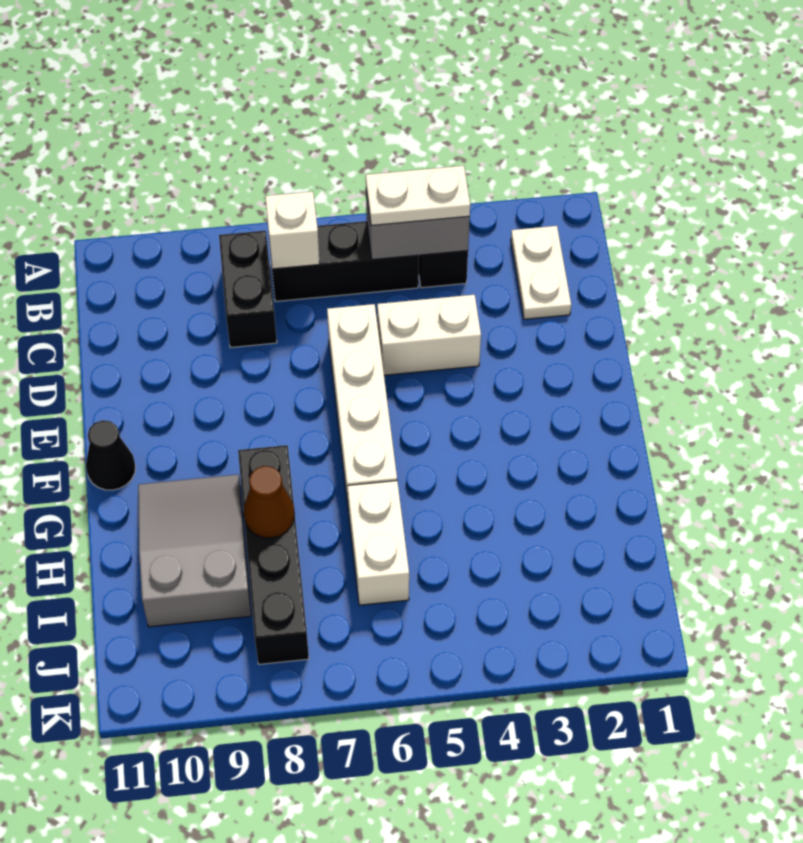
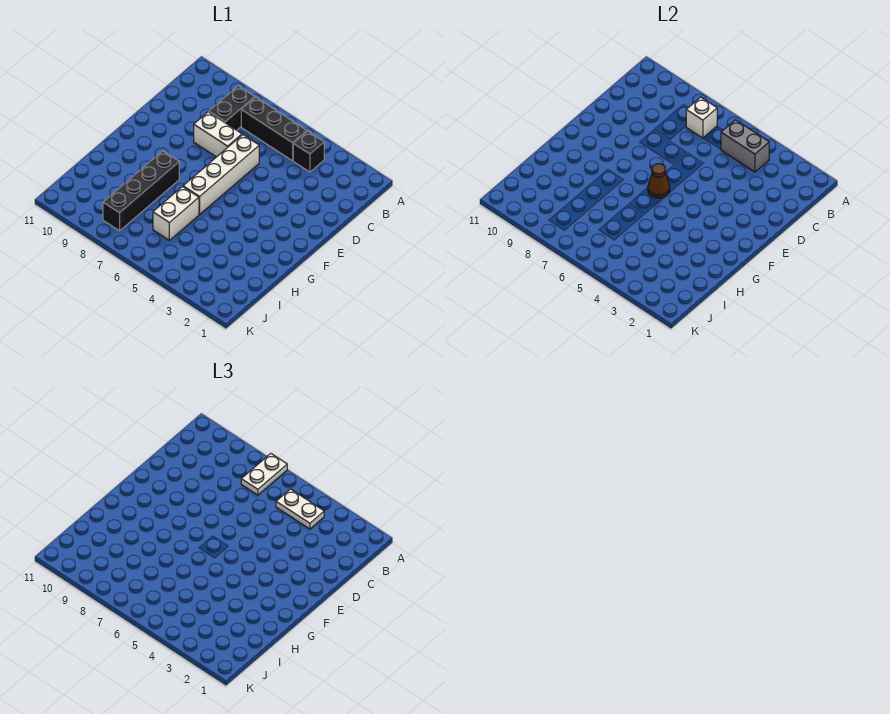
white plate B2:C2 level 1 -> white plate A7:B7 level 3
white brick D4:D5 level 1 -> white brick D7:D8 level 1
black cone F11 level 1 -> none
grey slope G9:I10 level 1 top I -> none
brown cone H8 level 2 -> brown cone F6 level 2

